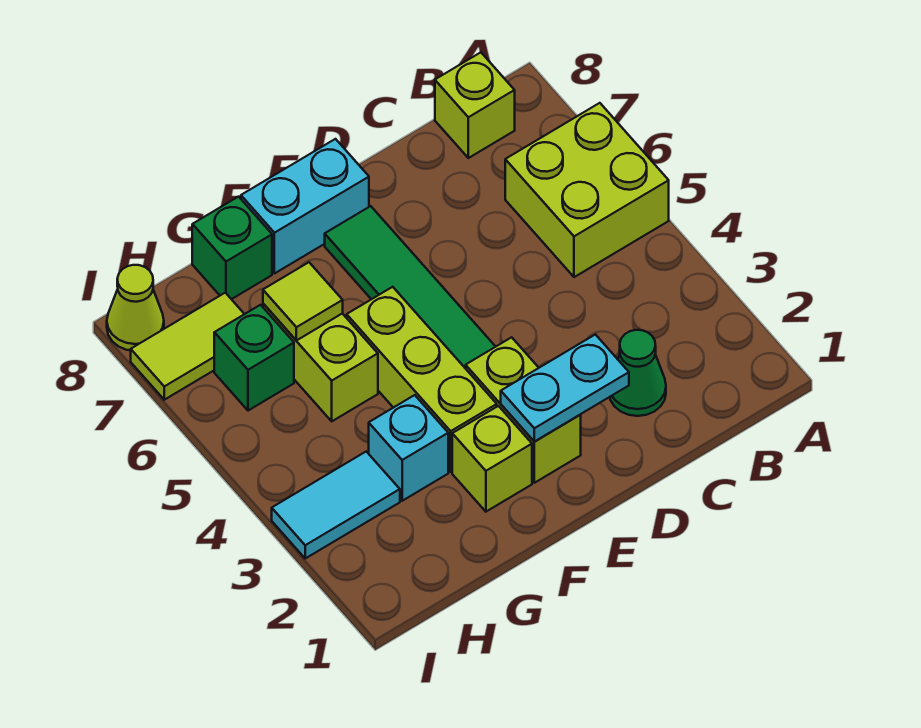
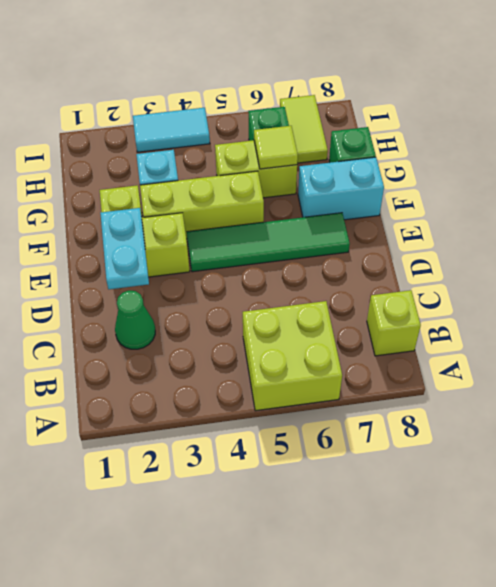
cyan brick E8:F8 level 1 -> cyan brick F7:F8 level 1
cyan tile H3:I3 level 1 -> cyan tile I3:I4 level 1
lime cone I8 level 1 -> none

